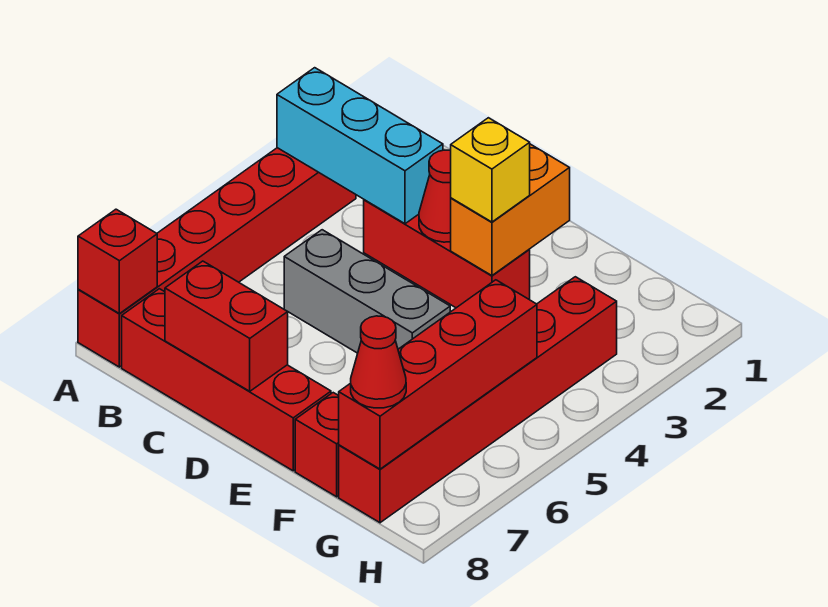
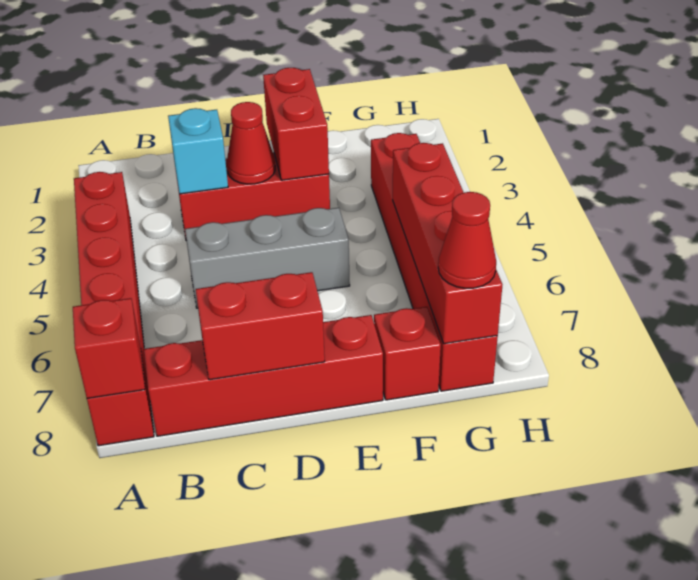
cyan brick A3:C3 level 2 -> cyan brick C3 level 2
orange brick E2:E3 level 2 -> red brick E2:E3 level 2
yellow brick E3 level 3 -> none

